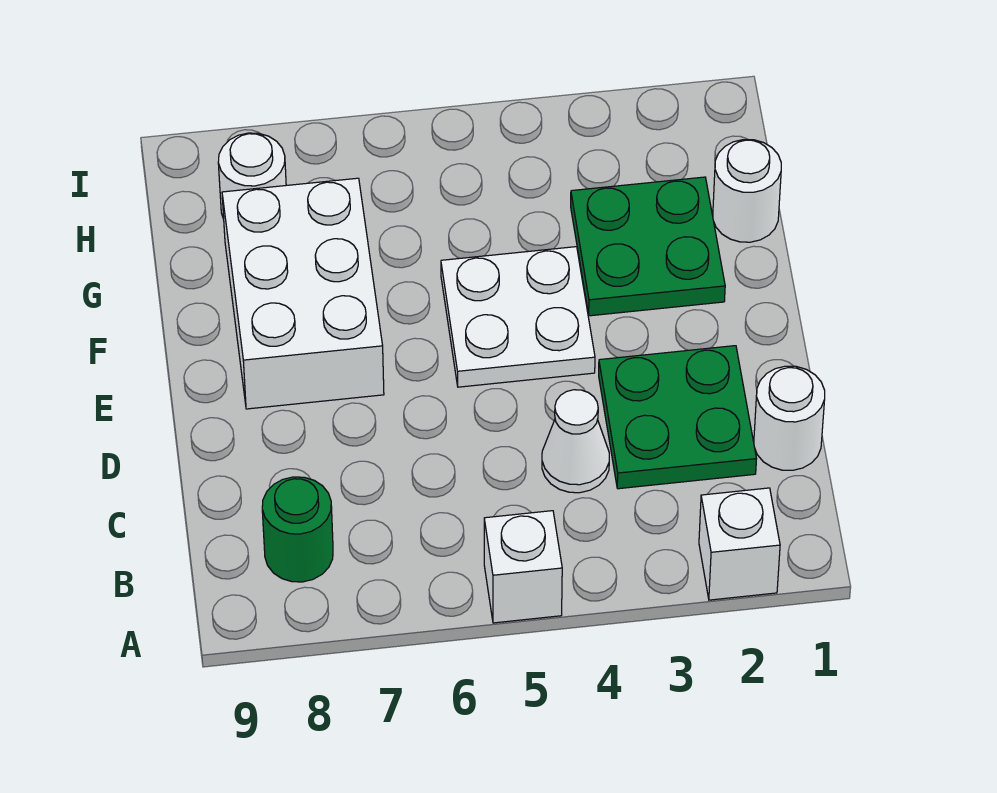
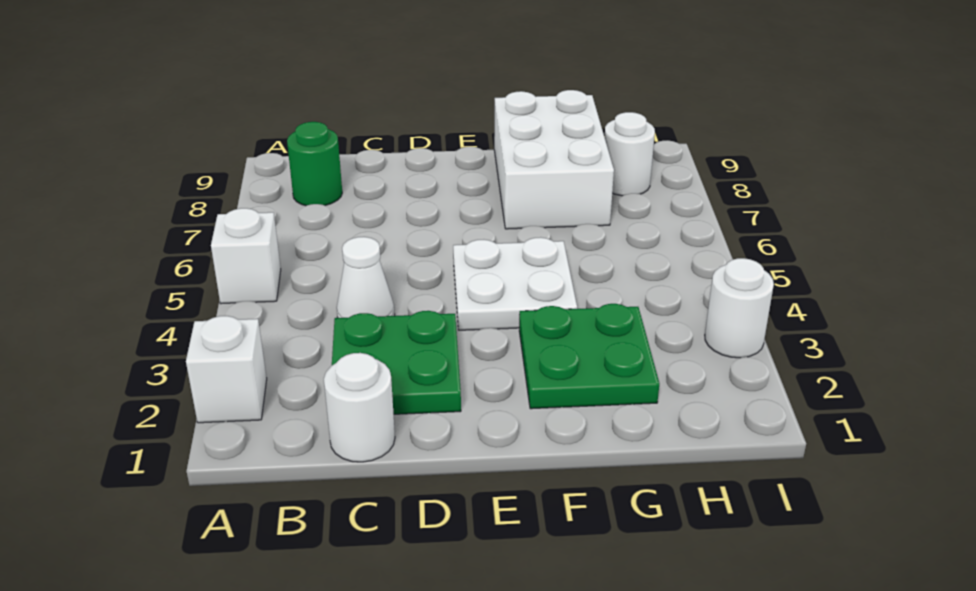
white brick E7:G8 level 1 -> white brick F7:G9 level 1
white round brick G1 level 1 -> white round brick I3 level 1

